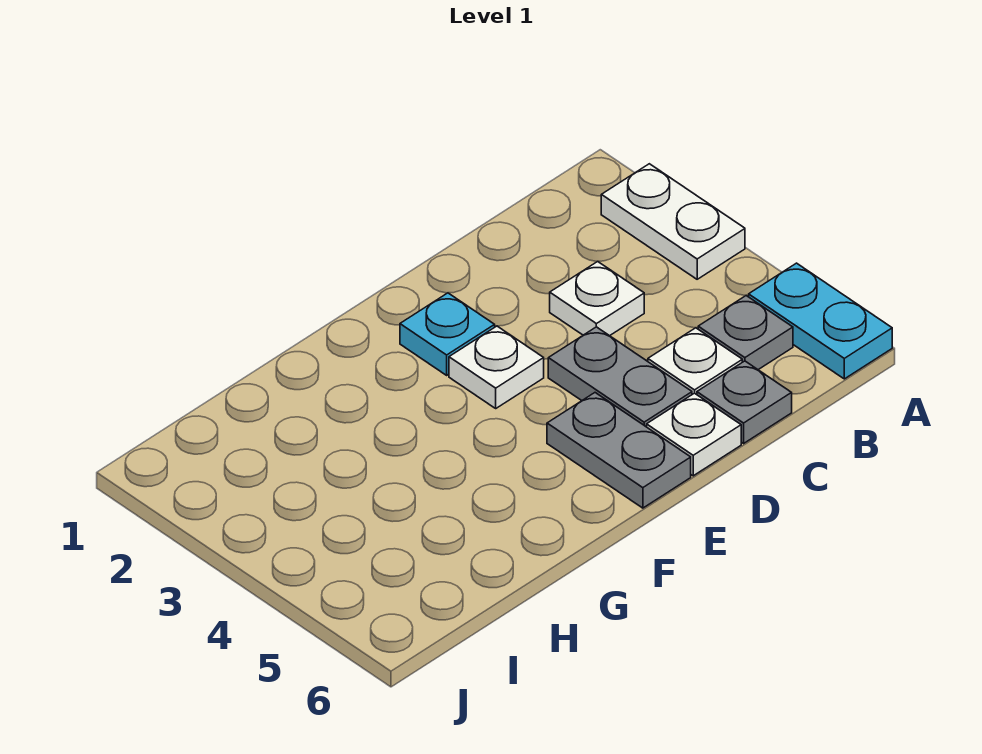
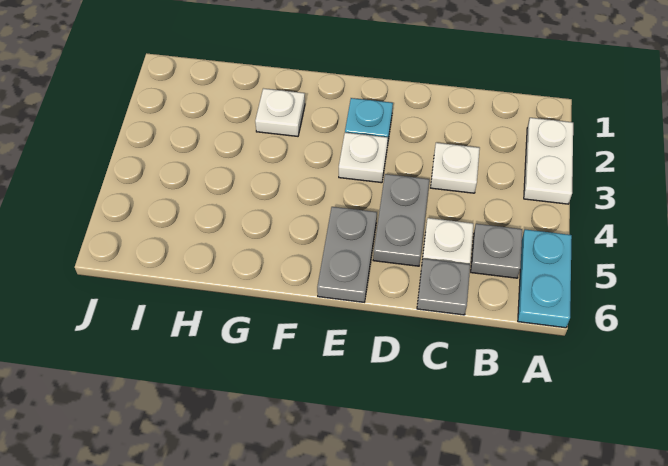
white plate D6 level 1 -> white plate G2 level 1

